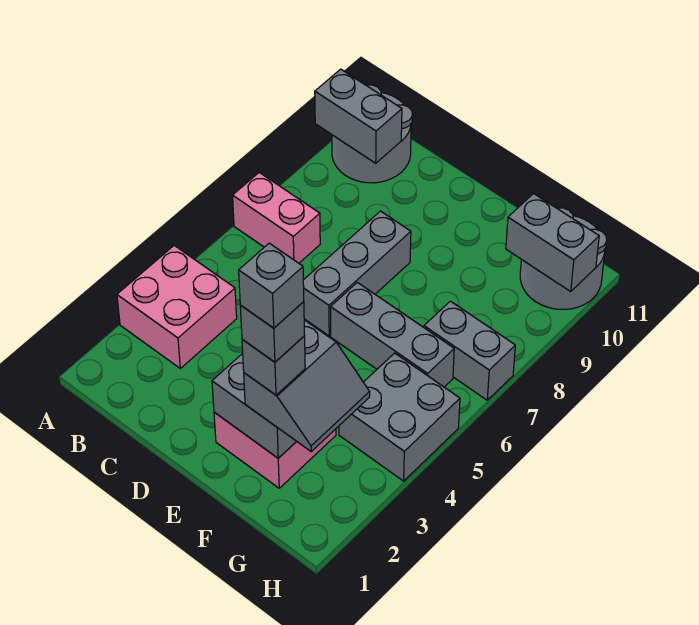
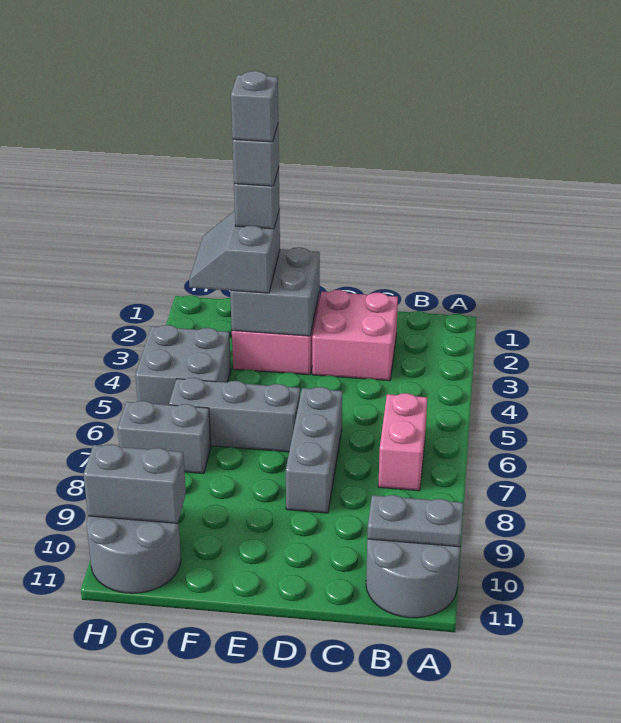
pink brick A3:B4 level 1 -> pink brick C2:D3 level 1
pink brick A7:B7 level 1 -> pink brick B6:B7 level 1
grey brick A10:B10 level 2 -> grey plate A10:B10 level 2

